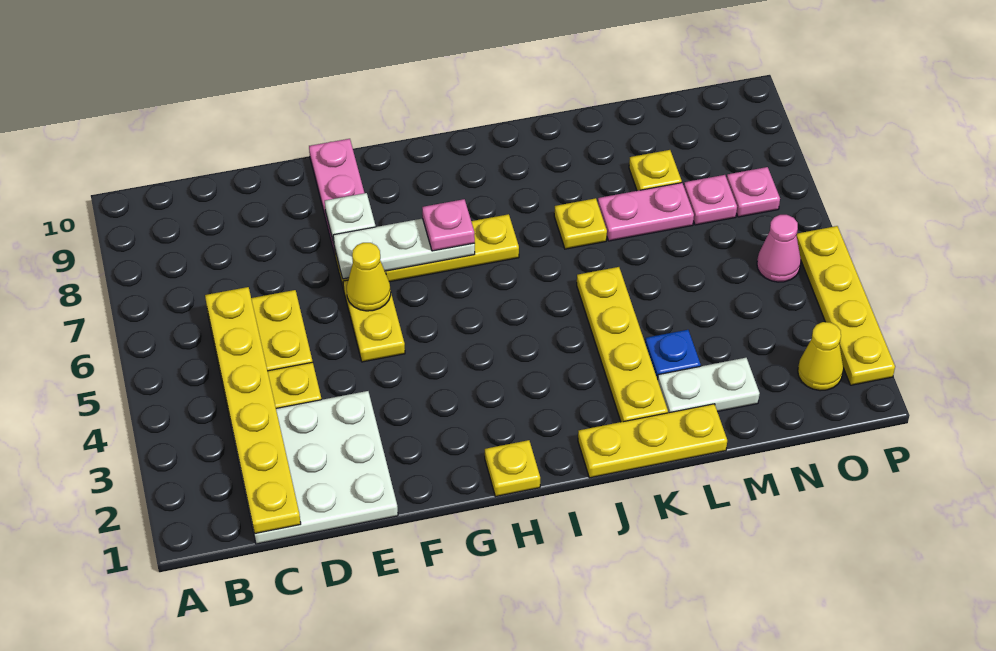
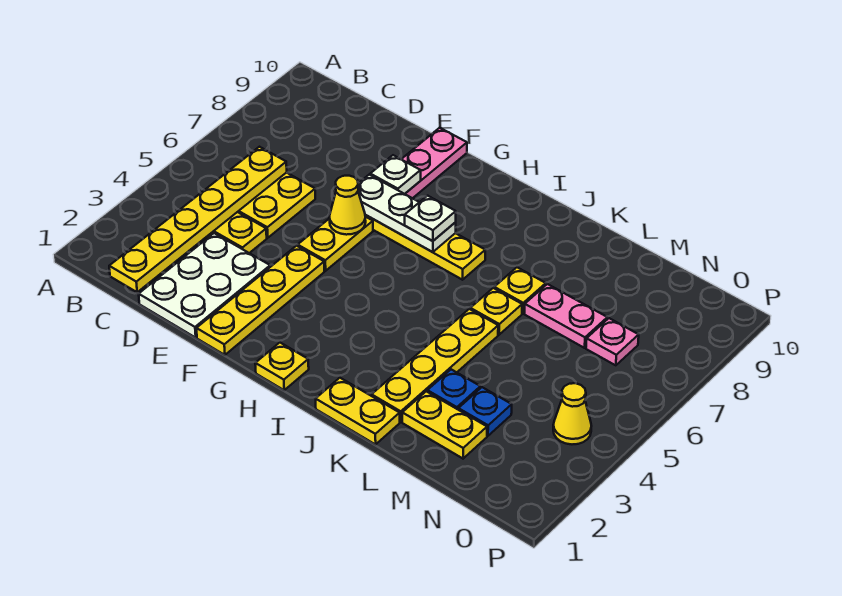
white plate C1:E3 level 1 -> white plate D1:E3 level 1
pink plate H7 level 3 -> white plate H7 level 3
yellow plate J1:L1 level 1 -> yellow plate J1:K1 level 1
white plate L2:M2 level 1 -> yellow plate L2:M2 level 1
none -> blue plate M3 level 1
yellow plate M8 level 1 -> yellow plate K6 level 1
yellow cone O2 level 1 -> yellow cone O4 level 1
pink cone O5 level 1 -> none
pink plate O7 level 1 -> none
yellow plate P2:P5 level 1 -> yellow plate F1:F4 level 1

